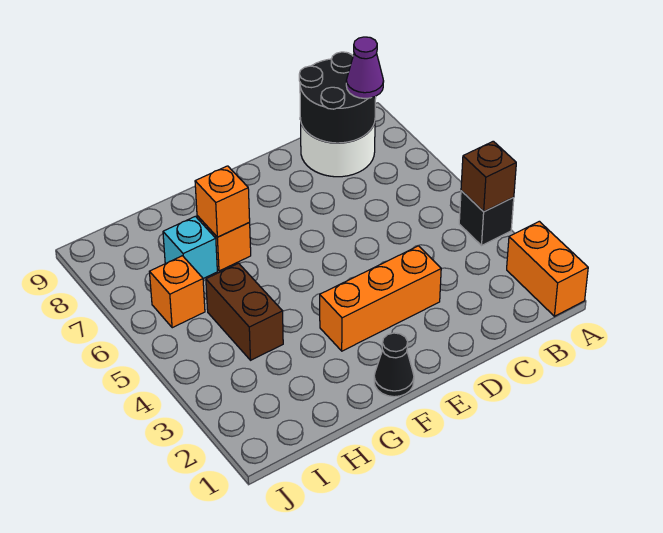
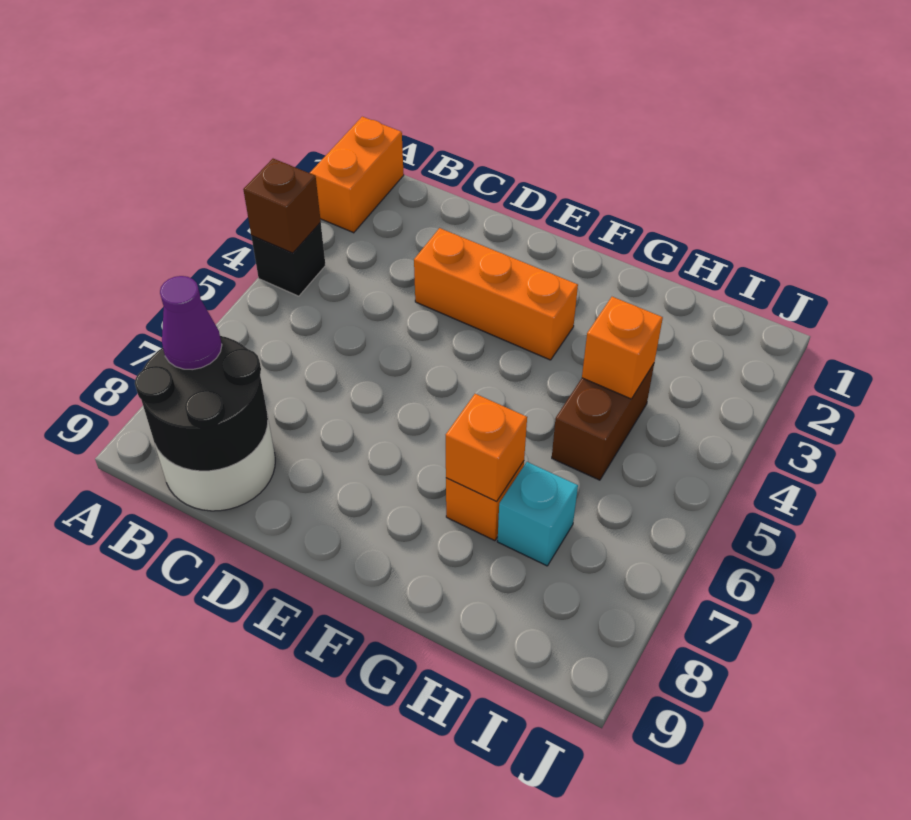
black cone F1 level 1 -> none
orange brick I6 level 1 -> orange brick H4 level 2

